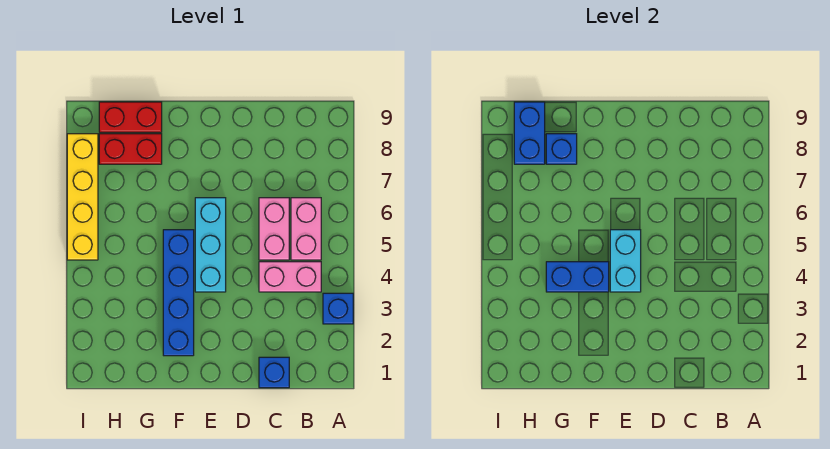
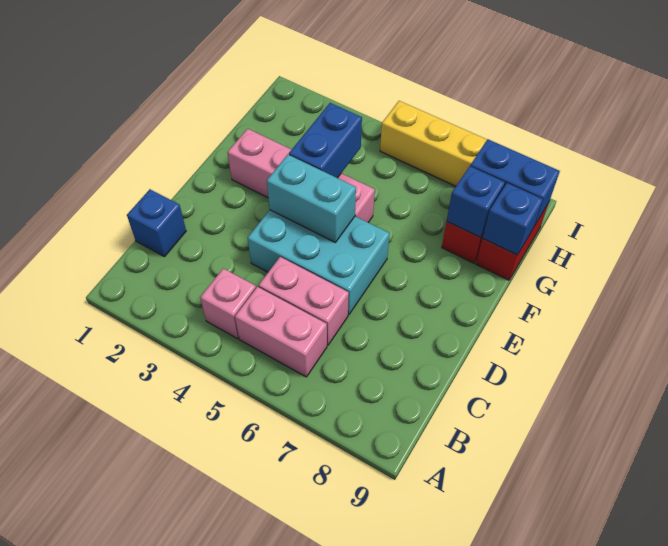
blue brick A3 level 1 -> blue brick G9 level 2
pink brick B4:C4 level 1 -> pink brick B4 level 1
cyan brick E4:E6 level 1 -> cyan brick D4:E6 level 1
blue brick F2:F5 level 1 -> pink brick F2:F5 level 1

